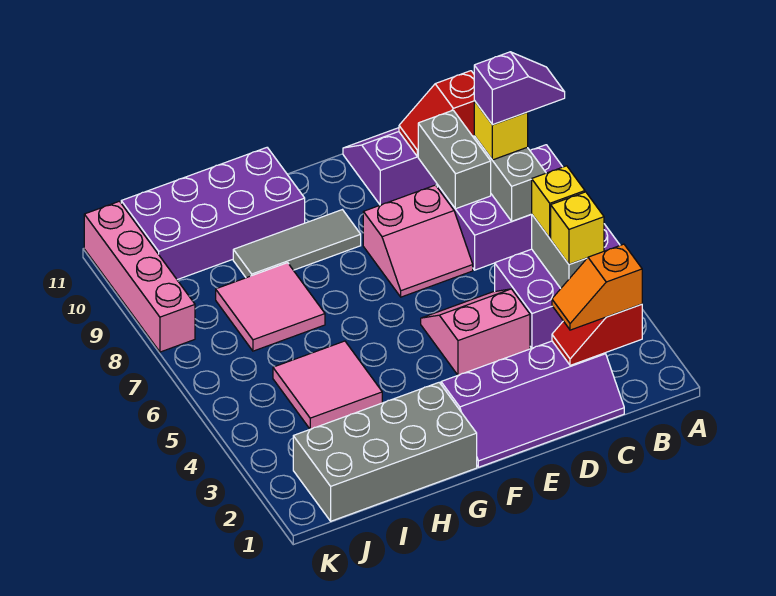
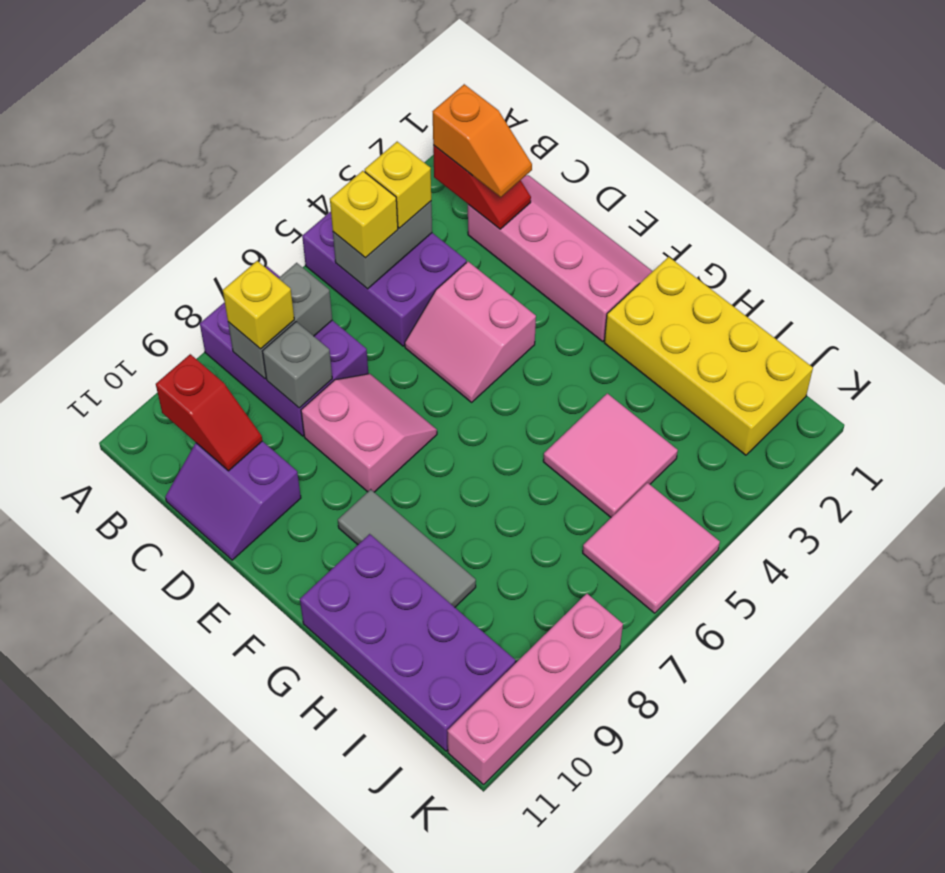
purple slope A8:B8 level 4 top B -> none
purple slope C1:F2 level 1 top 2 -> pink slope C1:F2 level 1 top 2
grey brick C8:C9 level 2 -> grey brick C8 level 2
grey brick G1:J2 level 1 -> yellow brick G1:J2 level 1
pink tile H7:I8 level 1 -> pink tile J5:K6 level 1

